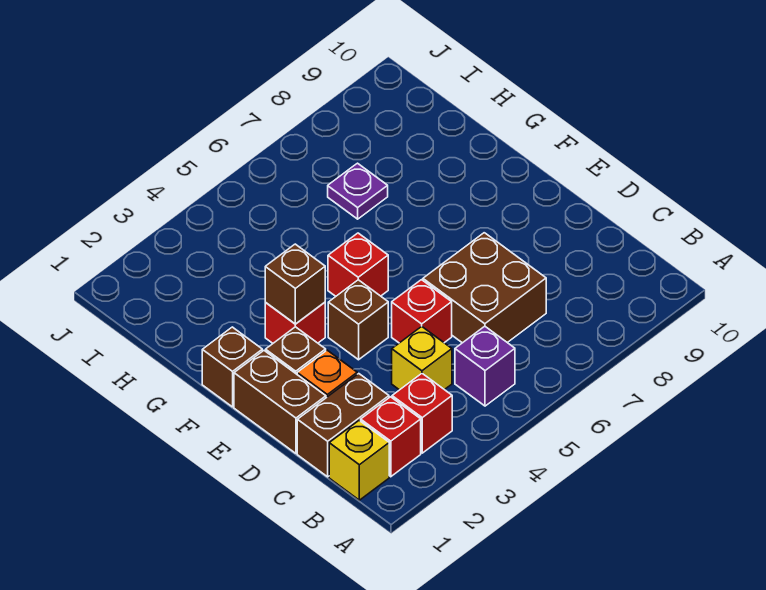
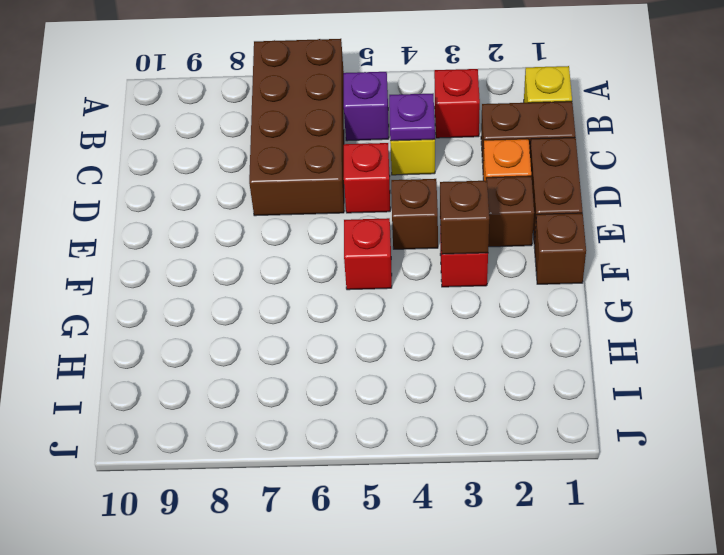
red brick B2 level 1 -> none
brown brick C6:D7 level 1 -> brown brick A6:D7 level 1
purple plate H7 level 1 -> purple plate C4 level 2

